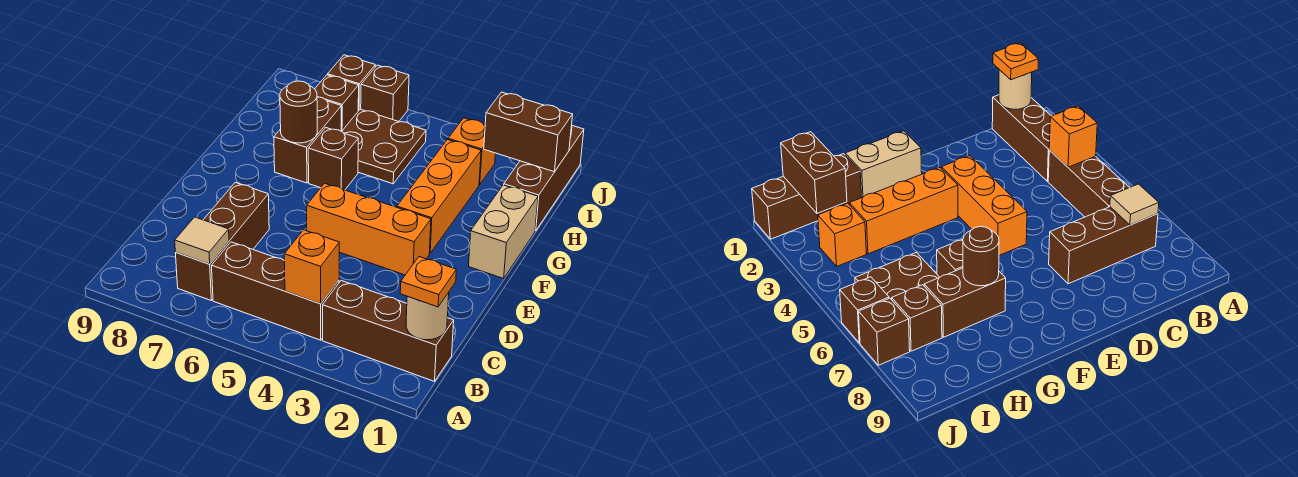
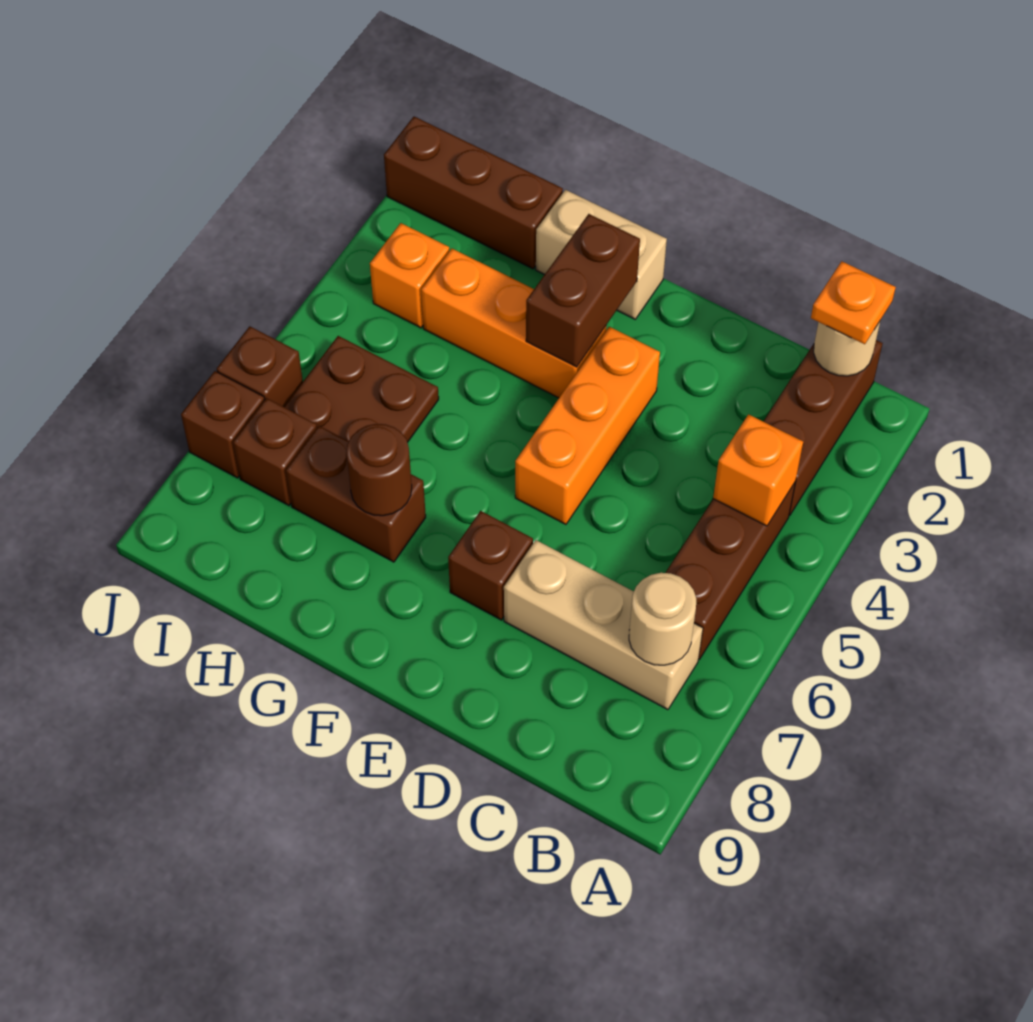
brown brick B7:D7 level 1 -> tan brick B7:D7 level 1
tan tile B7 level 2 -> tan round brick B7 level 2
brown brick G6 level 1 -> brown brick E7 level 1
brown brick I1:I2 level 2 -> brown brick F2:F3 level 2

